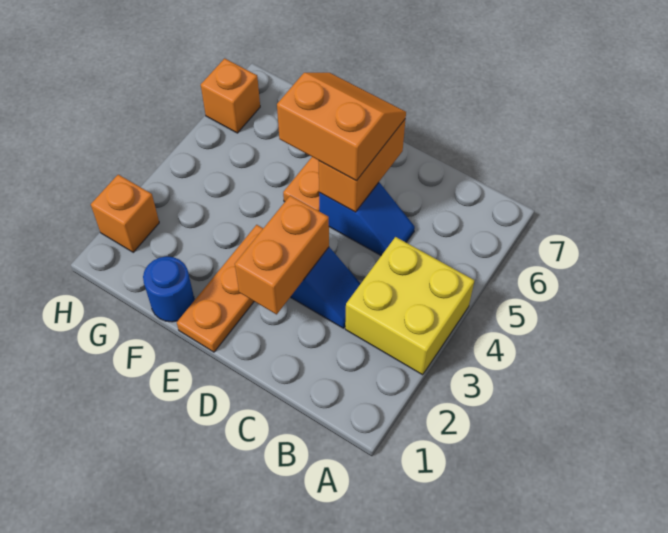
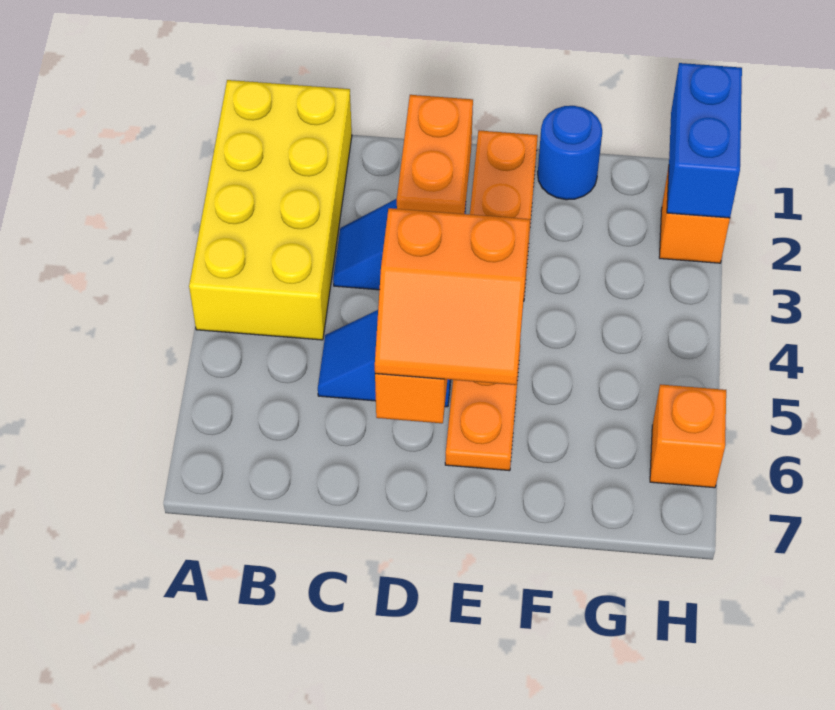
yellow brick A3:B4 level 1 -> yellow brick A1:B4 level 1
none -> blue brick H1:H2 level 2

